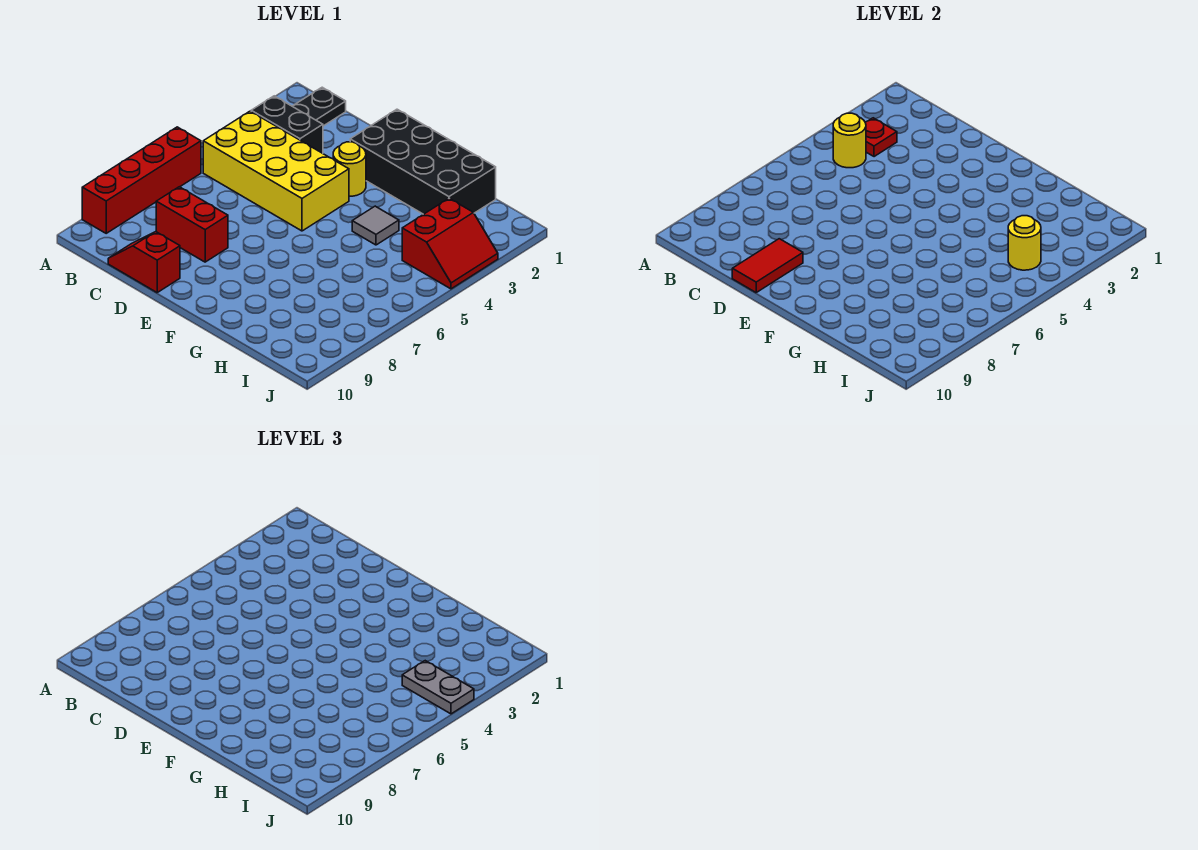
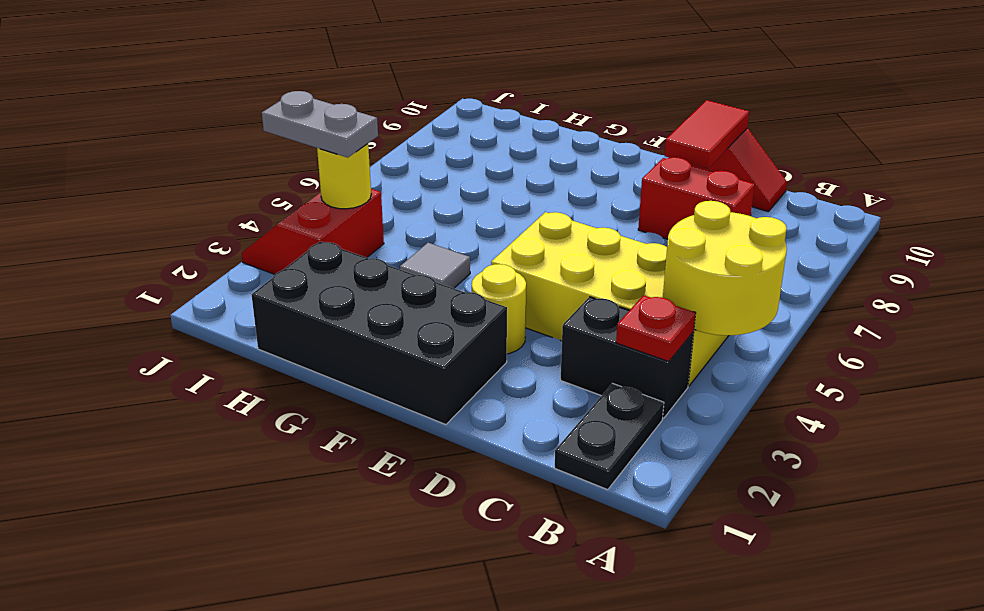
red brick A6:A9 level 1 -> none
yellow round brick B4 level 2 -> yellow round brick A4:B5 level 2

